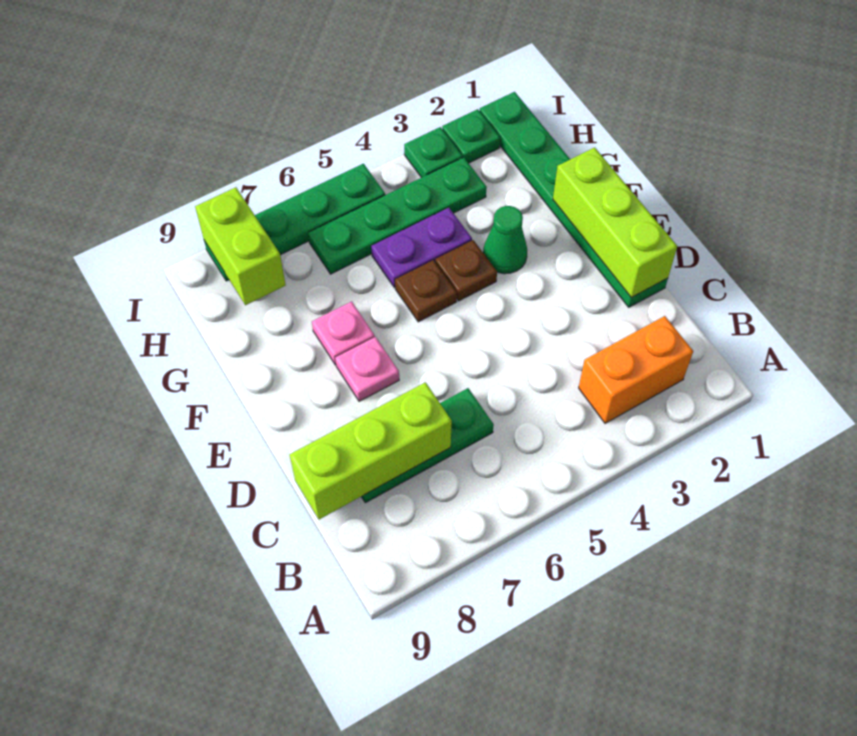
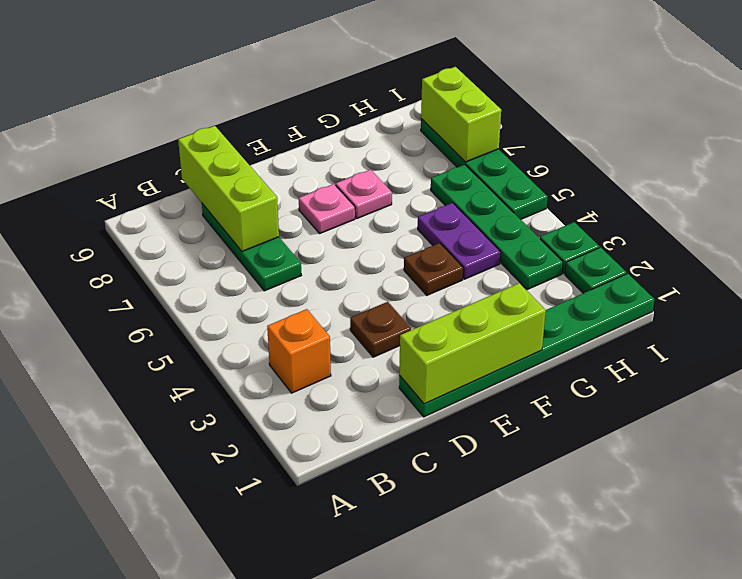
orange brick B2:B3 level 1 -> orange brick B3 level 1
green cone F3 level 1 -> none
brown plate F5 level 1 -> brown plate D3 level 1
lime brick H8:I8 level 2 -> lime brick I7:I8 level 2

